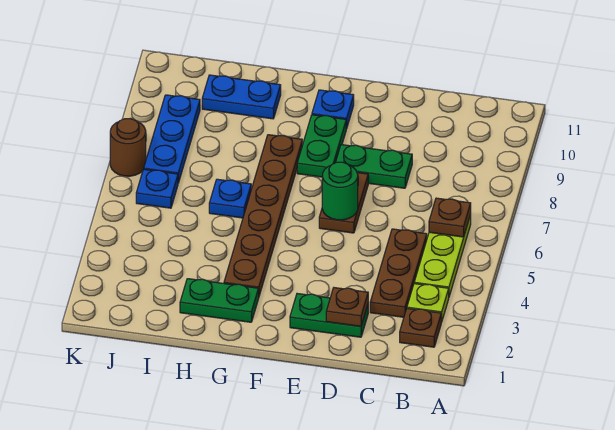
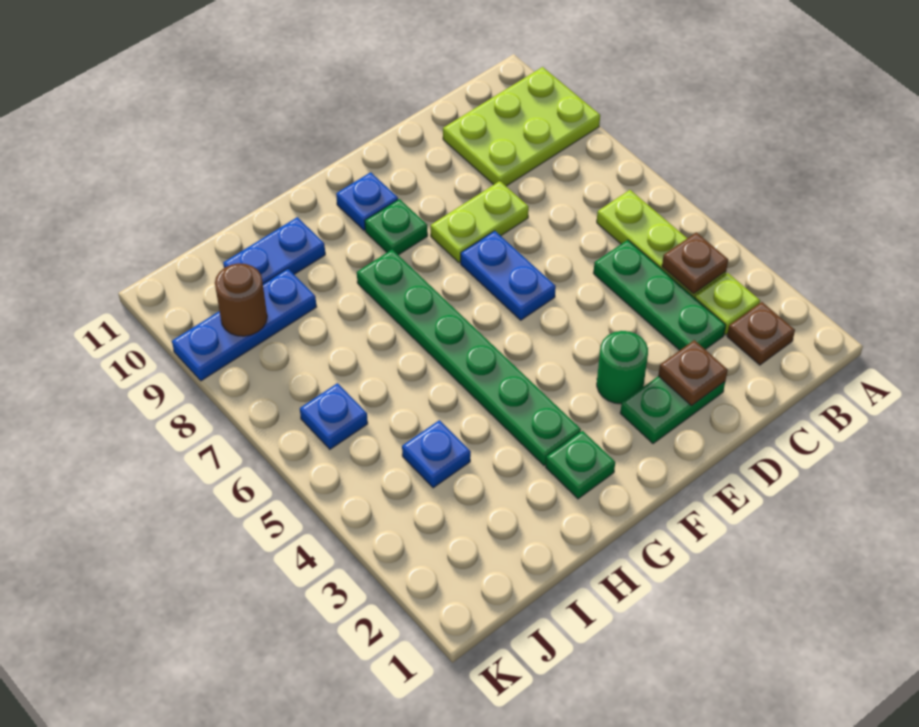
none -> lime plate A9:C10 level 1
brown plate B6 level 2 -> brown plate B4 level 2
brown plate C3:C5 level 1 -> green plate C3:C5 level 1
green plate D8:E8 level 1 -> lime plate D8:E8 level 1
brown plate E6:E7 level 1 -> blue plate E6:E7 level 1
green round brick E6 level 2 -> green round brick E3 level 1
green plate F8:F9 level 1 -> green plate F9 level 1
green plate G2:H2 level 1 -> green plate G2 level 1
brown plate G3:G8 level 1 -> green plate G3:G8 level 1
blue plate H6 level 1 -> blue plate I4 level 1
blue plate J7:J9 level 1 -> blue plate I9:K9 level 1
brown round brick K7 level 1 -> brown round brick J9 level 2

